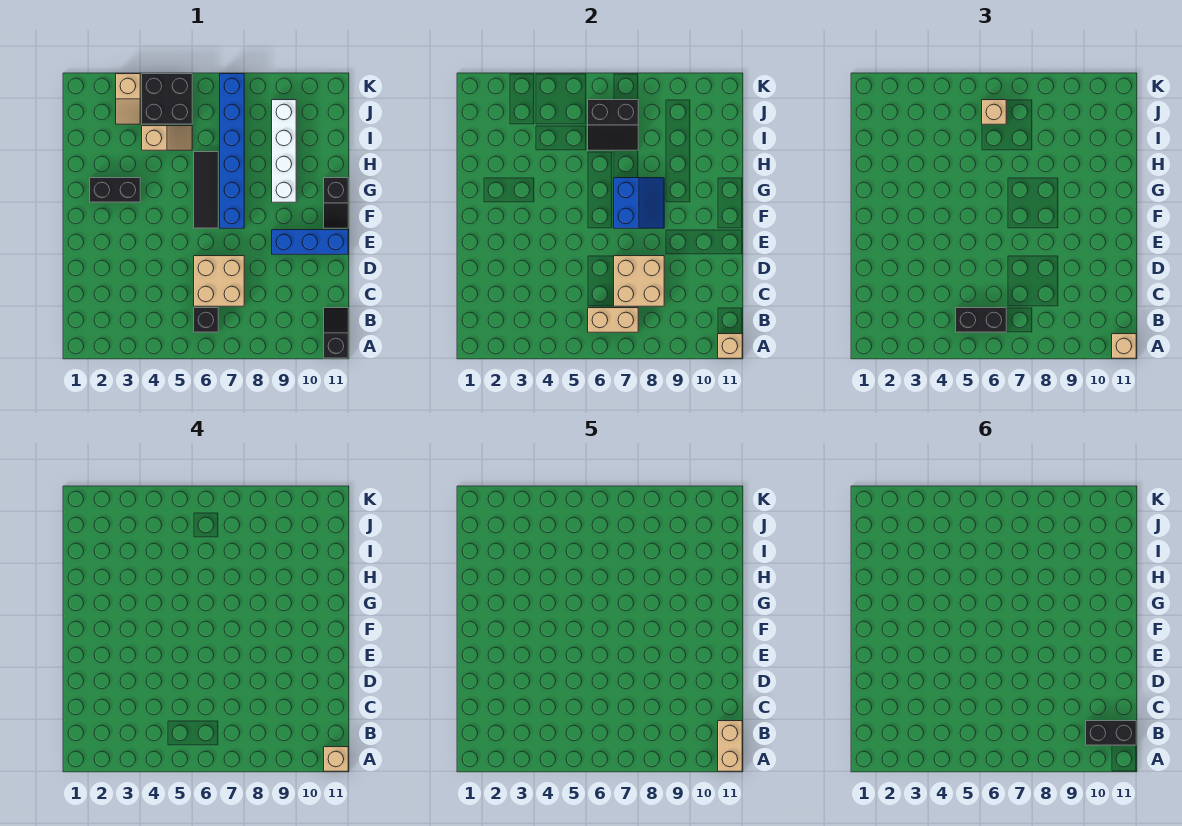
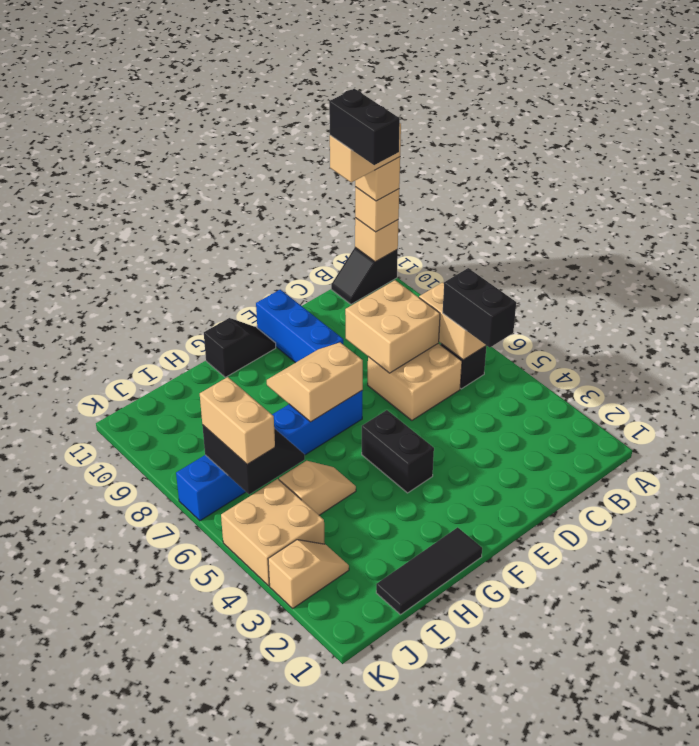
black tile F6:H6 level 1 -> black tile G1:I1 level 1
blue slope F7:G8 level 2 top 7 -> tan slope F7:G8 level 2 top 7
black brick G2:G3 level 1 -> black brick F4:F5 level 1
white brick G9:J9 level 1 -> none
tan slope I4:I5 level 1 top 4 -> tan slope H5:I5 level 1 top I
black brick J4:K5 level 1 -> tan brick J4:K5 level 1
tan brick J6 level 3 -> tan brick J6:J7 level 3

